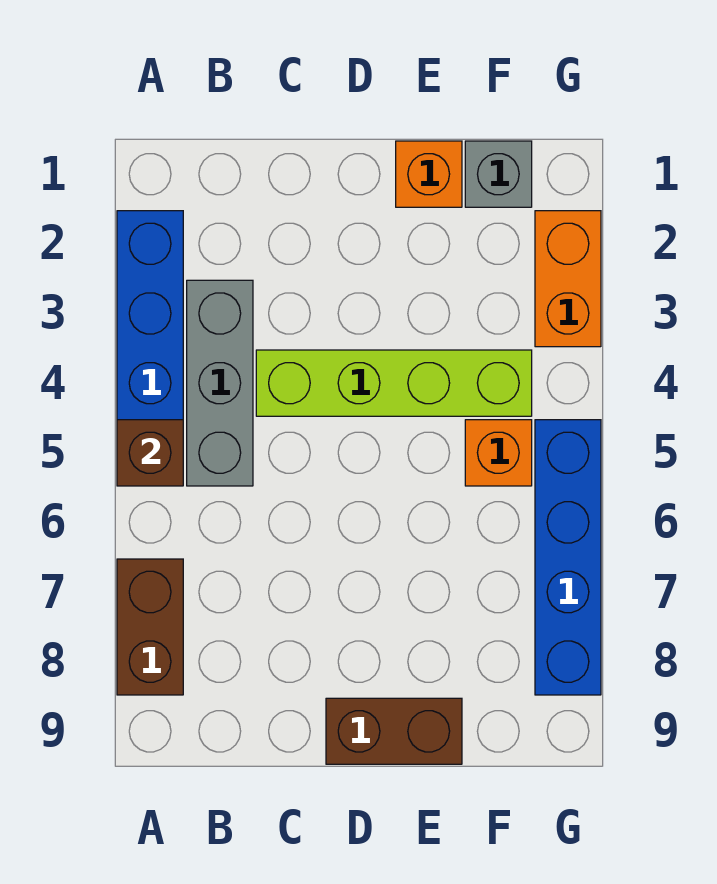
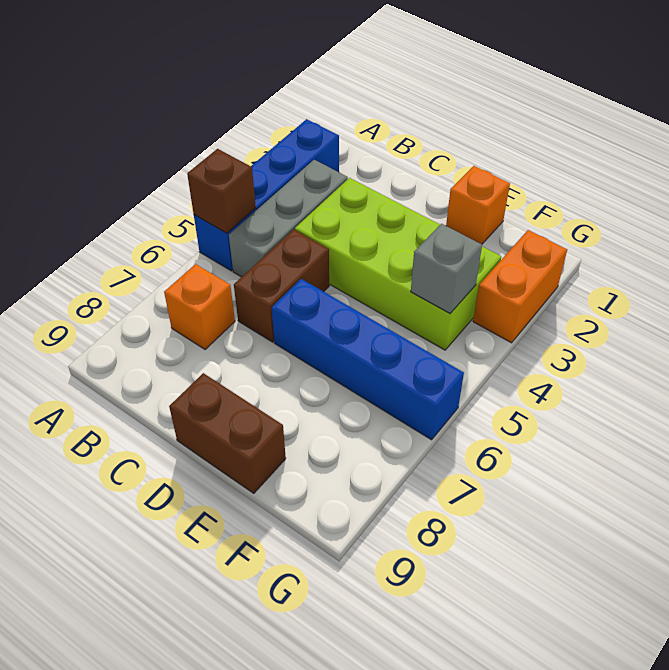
brown brick A7:A8 level 1 -> brown brick C5:C6 level 1
lime brick C4:F4 level 1 -> lime brick C3:F4 level 1
grey brick F1 level 1 -> grey brick F4 level 2
orange brick F5 level 1 -> orange brick B7 level 1
blue brick G5:G8 level 1 -> blue brick D6:G6 level 1

